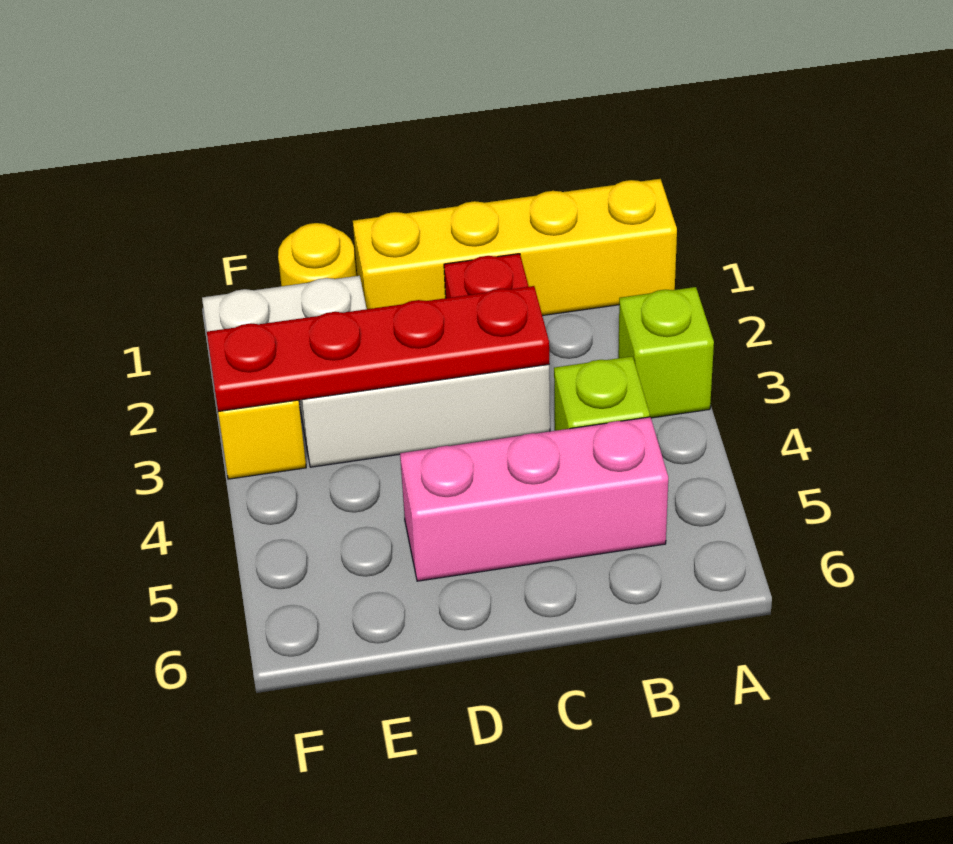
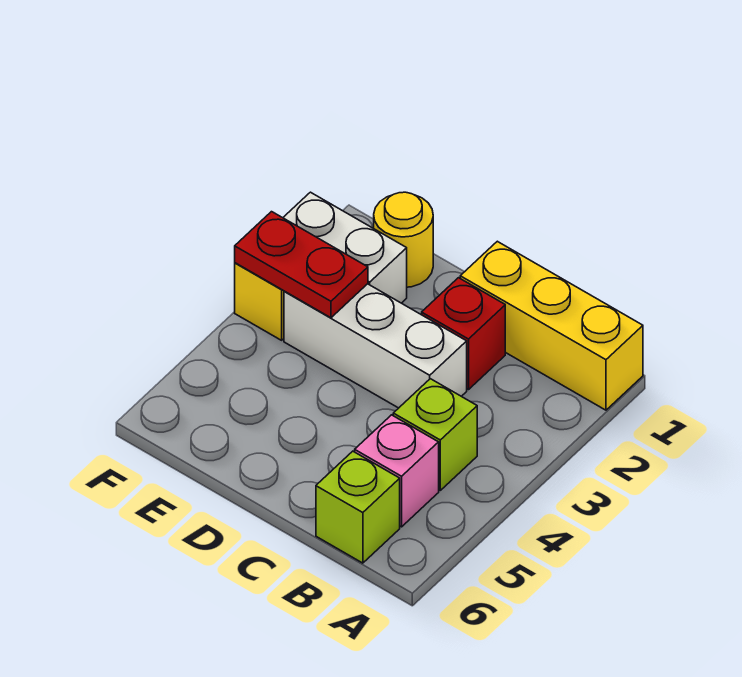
yellow brick A1:D1 level 1 -> yellow brick A1:C1 level 1
lime brick A3 level 1 -> lime brick B6 level 1
pink brick B5:D5 level 1 -> pink brick B5 level 1
red plate C3:F3 level 2 -> red plate E3:F3 level 2

